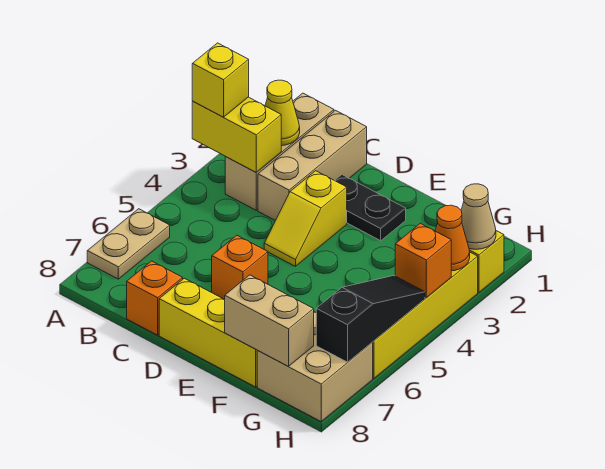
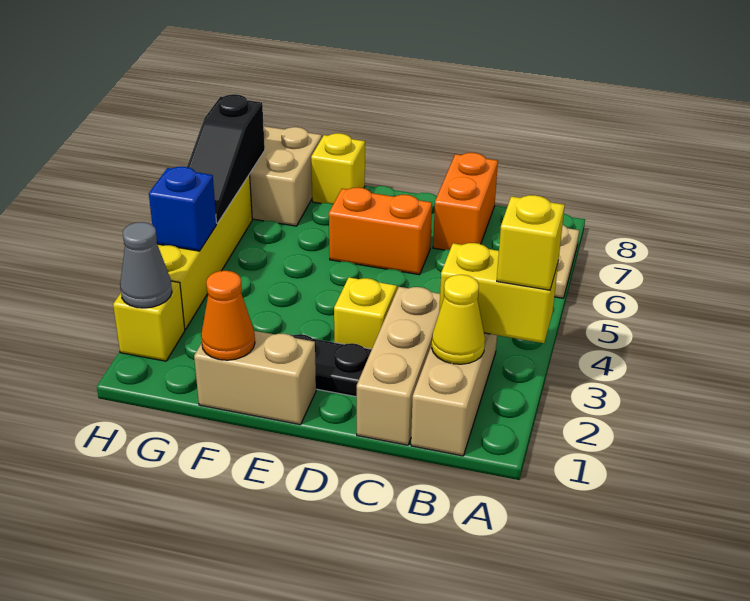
orange brick C8 level 1 -> orange brick C7:C8 level 1
orange brick D6 level 1 -> orange brick D6:E6 level 1
yellow brick D8:F8 level 1 -> yellow brick F8 level 1
tan brick F8:G8 level 2 -> tan brick E1:F1 level 1
tan cone H2 level 2 -> grey cone H2 level 2
orange cone H3 level 2 -> orange cone F1 level 2
orange brick H4 level 2 -> blue brick H4 level 2

